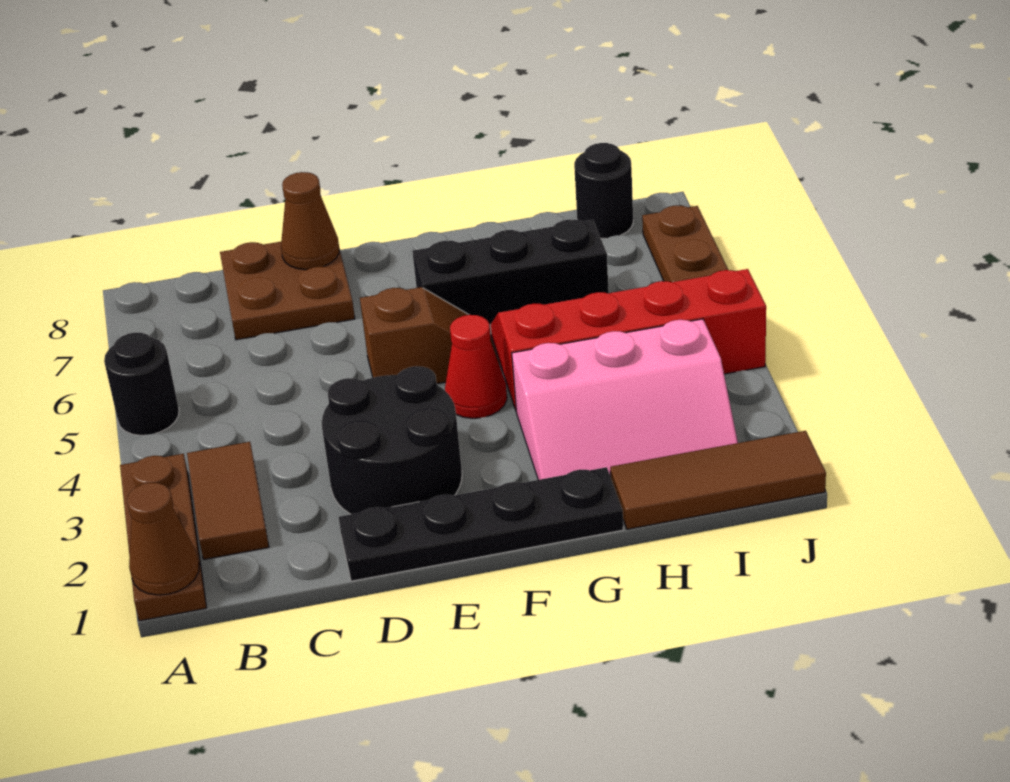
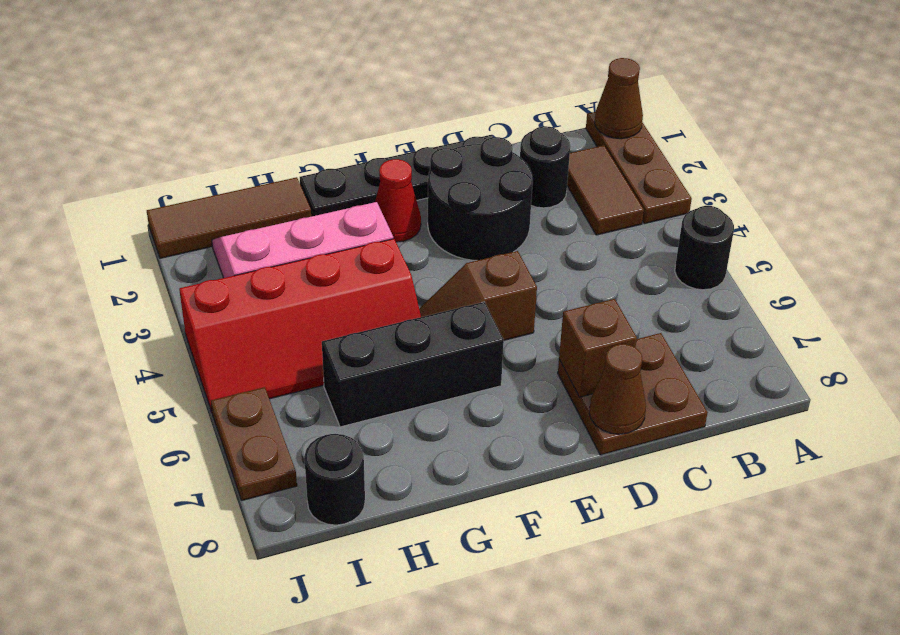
none -> black round brick C2 level 1
none -> brown brick D7 level 2
red cone F4 level 1 -> red cone F2 level 1

